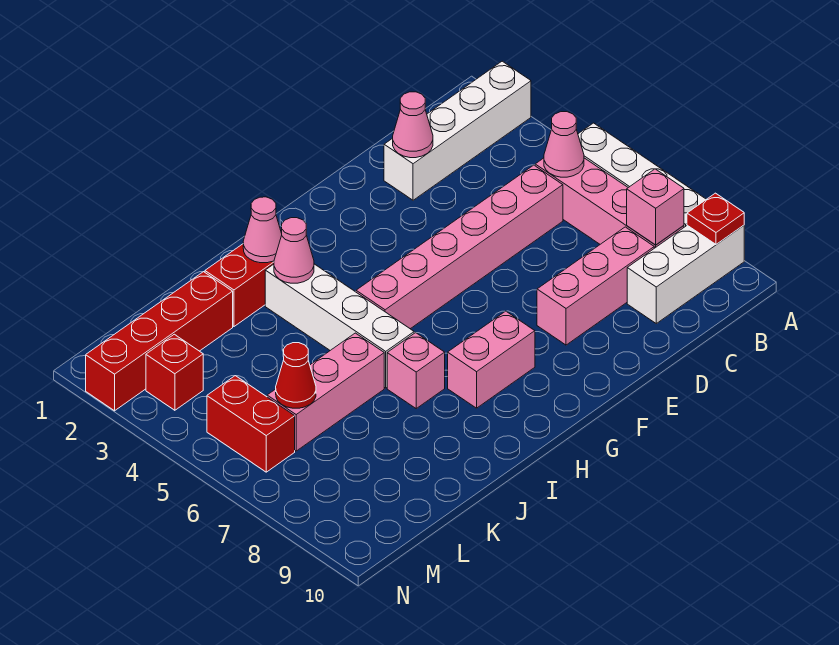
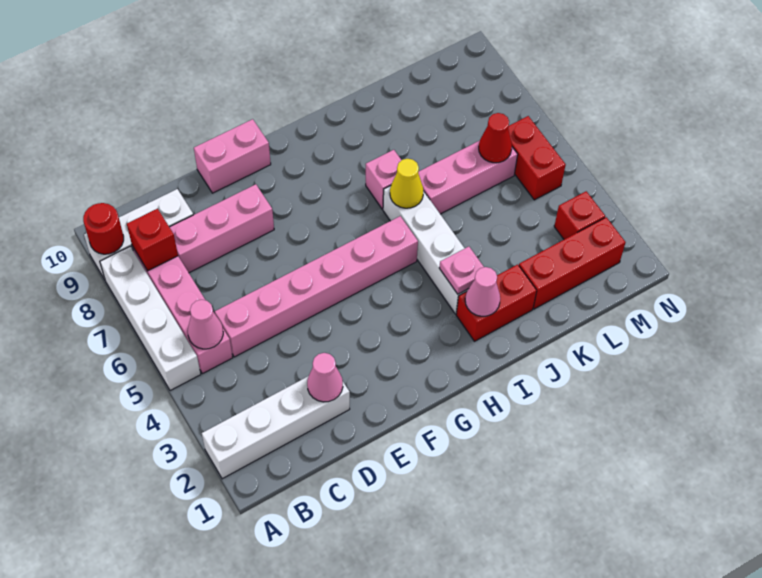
red plate A9 level 2 -> red round brick A9 level 2
pink brick B8 level 2 -> red brick B8 level 2
pink brick G8:H8 level 1 -> pink brick E10:F10 level 1
pink cone I3 level 2 -> pink plate I3 level 2
none -> yellow cone I6 level 2
red brick K2:N2 level 1 -> red brick K2:M2 level 1

